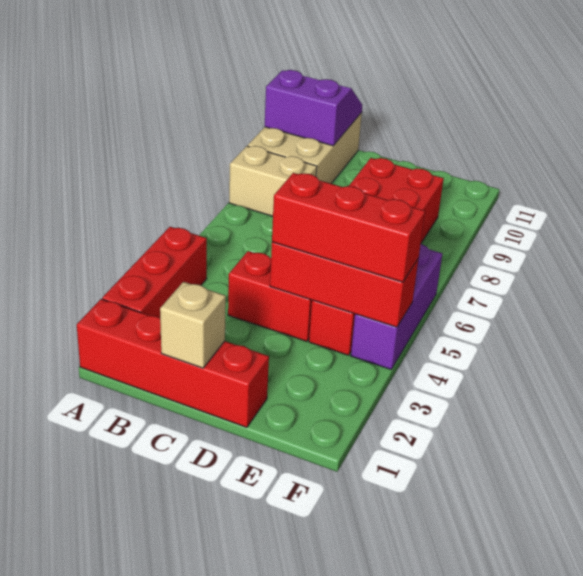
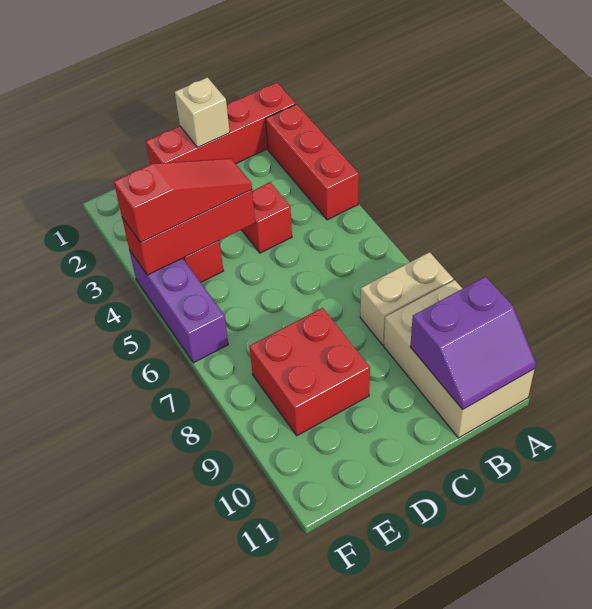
red brick C4:D4 level 1 -> red brick C4 level 1
red brick D4:F4 level 3 -> red slope D4:F4 level 3 top F

